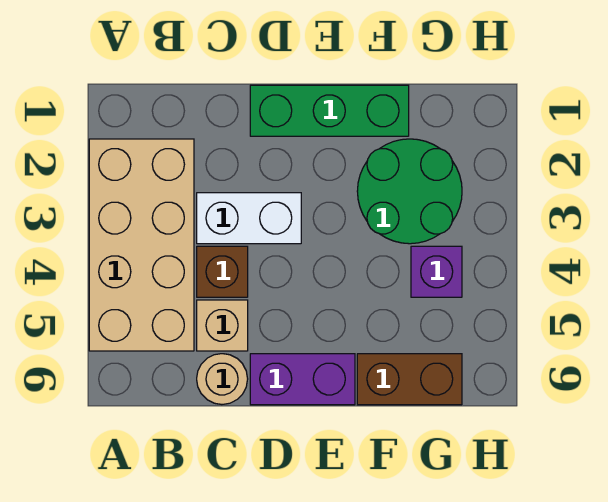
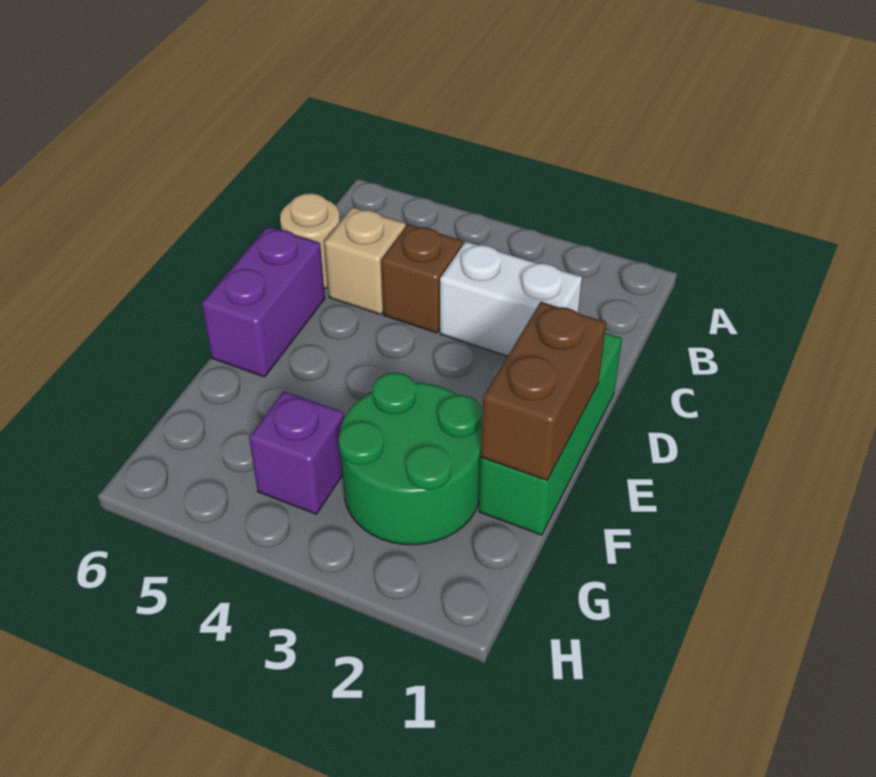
tan brick A2:B5 level 1 -> none
white brick C3:D3 level 1 -> white brick C2:C3 level 1
brown brick F6:G6 level 1 -> brown brick E1:F1 level 2

